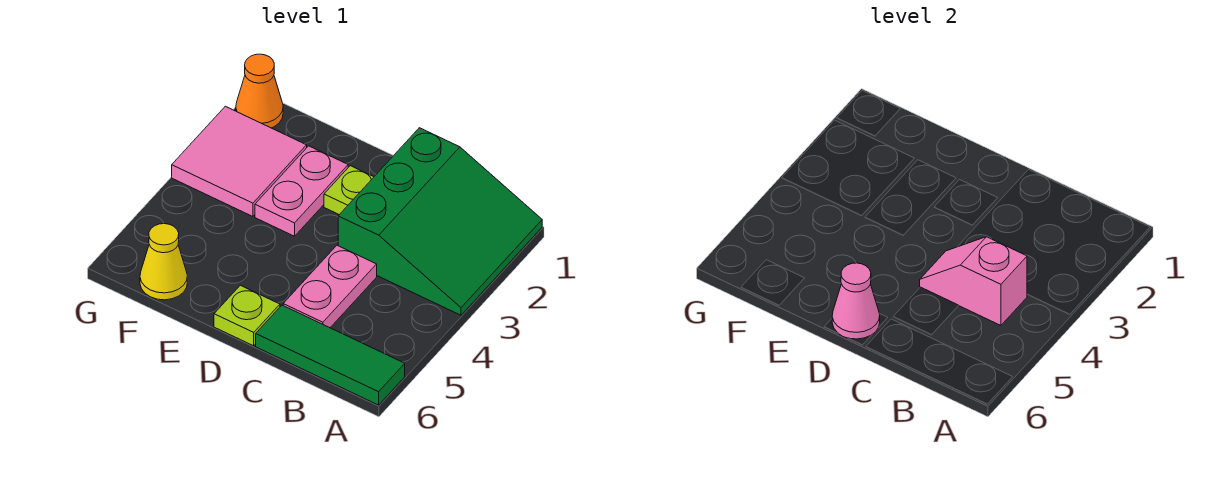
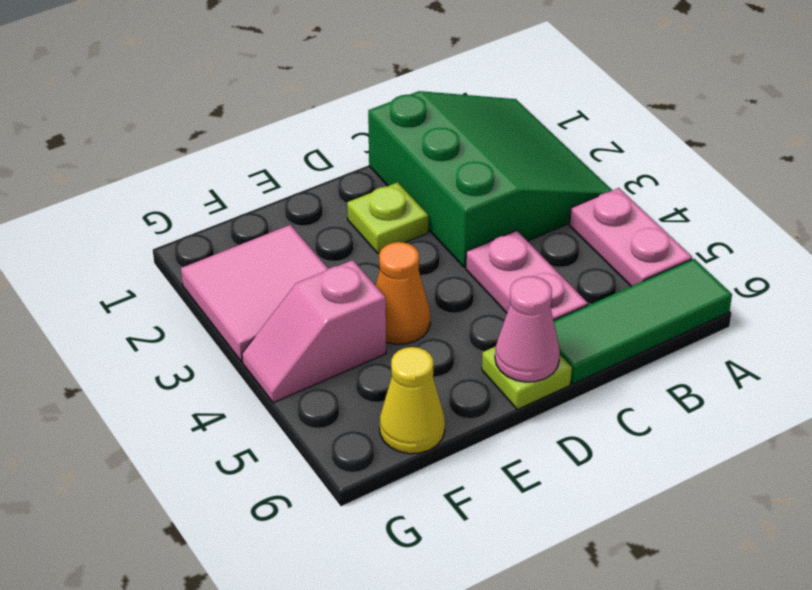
pink slope B4:C4 level 2 top B -> pink slope F4:G4 level 1 top F
pink plate E2:E3 level 1 -> pink plate A4:A5 level 1
orange cone G1 level 1 -> orange cone E4 level 1

